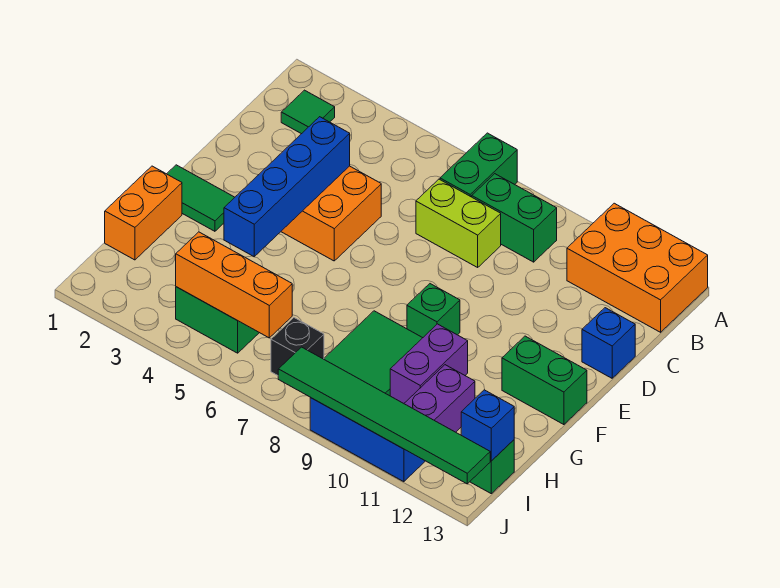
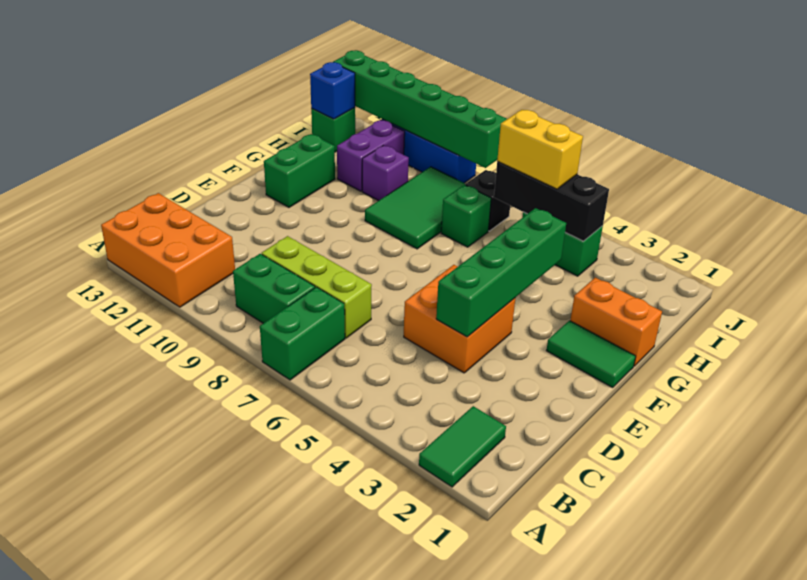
green tile B2 level 1 -> green tile A2:B2 level 1
lime brick C7:C8 level 1 -> lime brick C7:C9 level 1
blue brick D4:G4 level 2 -> green brick D4:G4 level 2
blue brick D13 level 1 -> none
green brick F9 level 1 -> green brick H7 level 1
green brick F12:F13 level 1 -> green brick F12:G12 level 1
orange brick G1:H1 level 1 -> orange brick G1:G2 level 1
purple brick G10:H10 level 1 -> purple brick H10 level 1
orange brick I4:I6 level 2 -> black brick I4:I6 level 2
none -> yellow brick I5:I6 level 3
green tile J8:J13 level 2 -> green brick J8:J13 level 2

